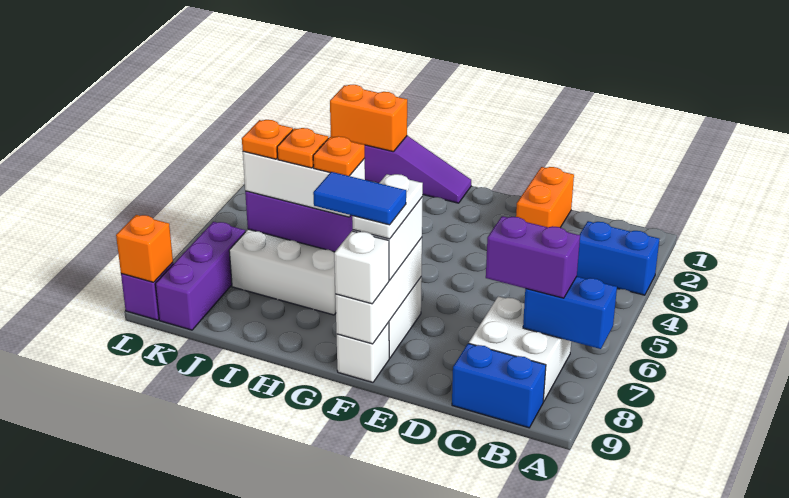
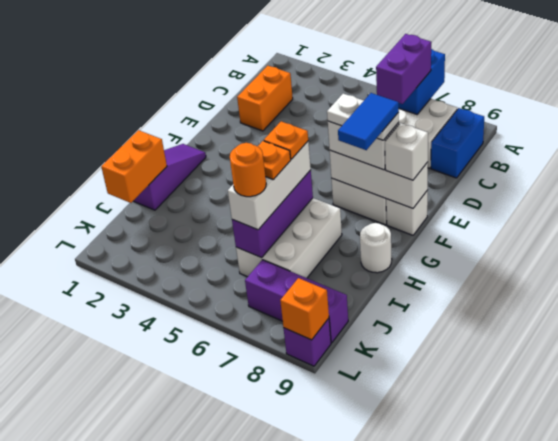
blue brick A3:B3 level 1 -> none
orange brick D1:D2 level 1 -> orange brick C2:D2 level 1
none -> white round brick H9 level 1
orange plate J6 level 4 -> orange round brick J6 level 4

